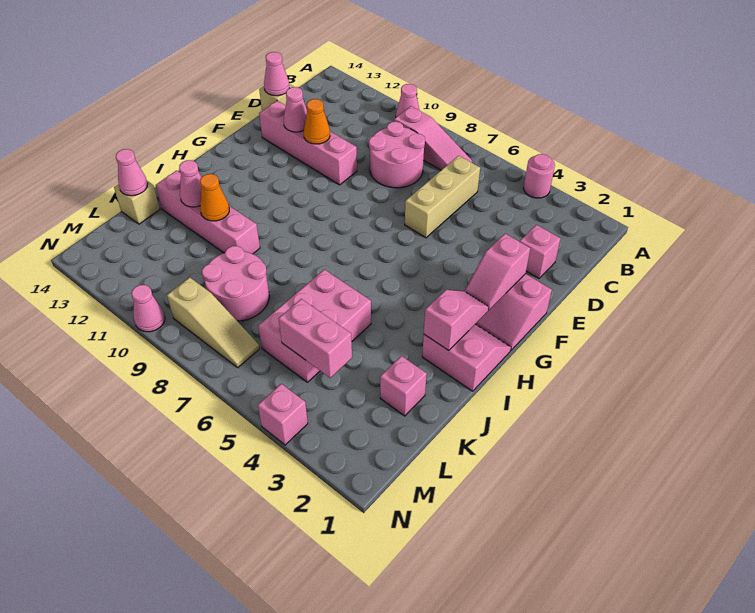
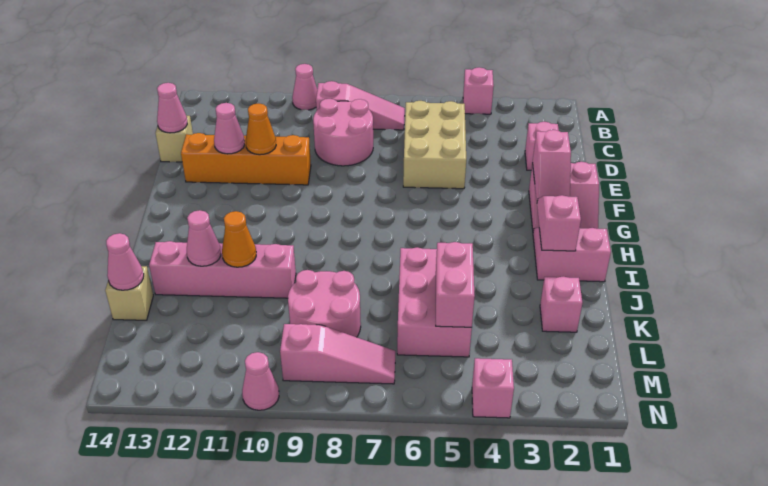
pink round brick A4 level 1 -> pink brick A4 level 1
tan brick C6:E6 level 1 -> tan brick C5:E6 level 1
pink brick E10:E13 level 1 -> orange brick E10:E13 level 1
pink brick L4:L5 level 2 -> pink brick K5:L5 level 2
tan slope M7:M9 level 1 top 9 -> pink slope M7:M9 level 1 top 9

